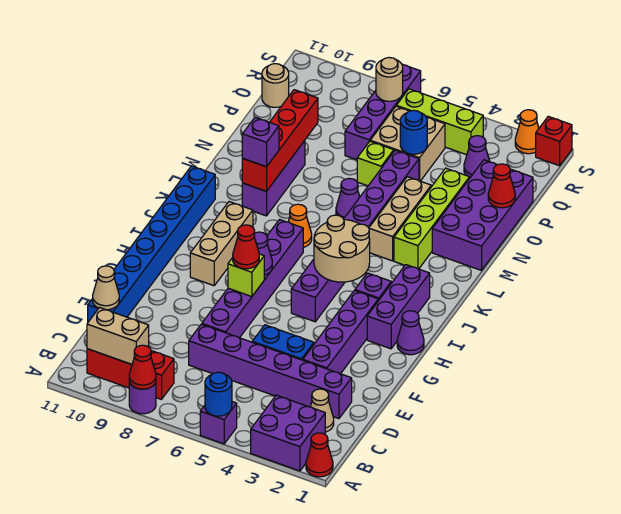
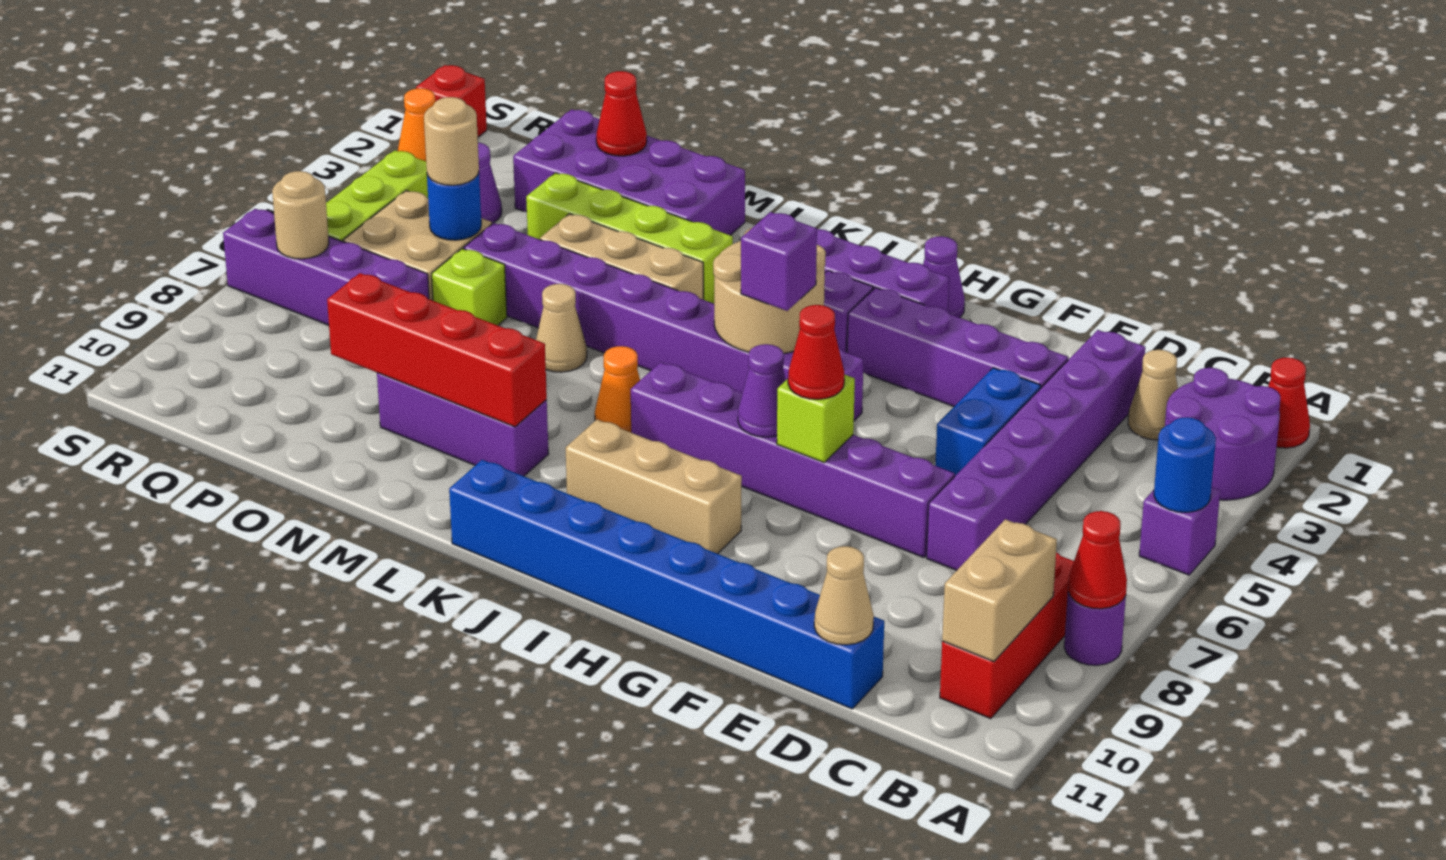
purple brick A2:B3 level 1 -> purple round brick A2:B3 level 1
purple brick L9 level 3 -> purple brick I5 level 3
purple cone M6 level 1 -> tan cone M6 level 1
tan round brick Q11 level 1 -> tan round brick P5 level 3

